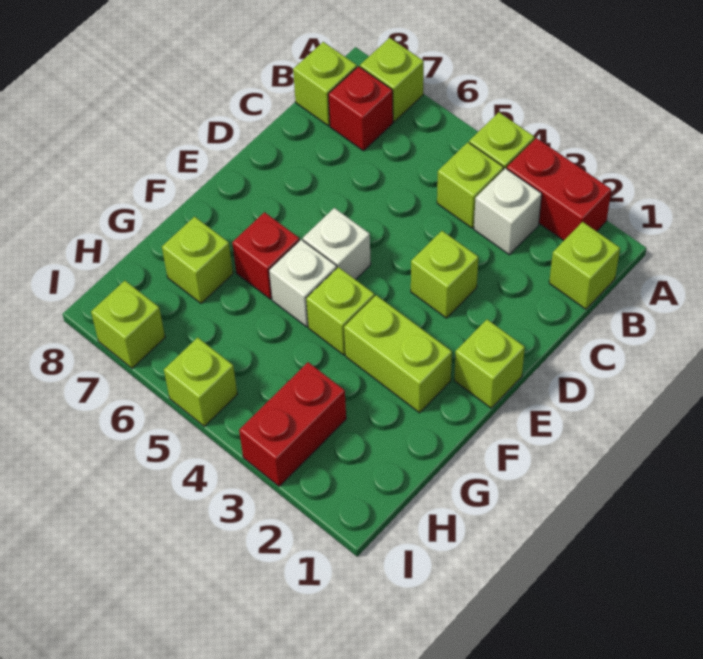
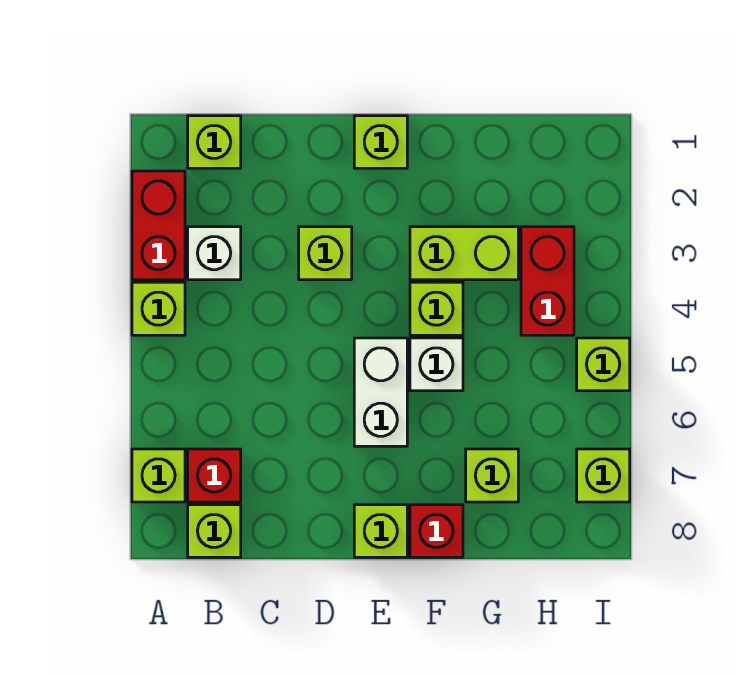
lime brick B4 level 1 -> lime brick E8 level 1
white brick E5 level 1 -> white brick E5:E6 level 1
lime brick F2:F3 level 1 -> lime brick F3:G3 level 1
red brick F6 level 1 -> red brick F8 level 1
red brick H3:I3 level 1 -> red brick H3:H4 level 1

